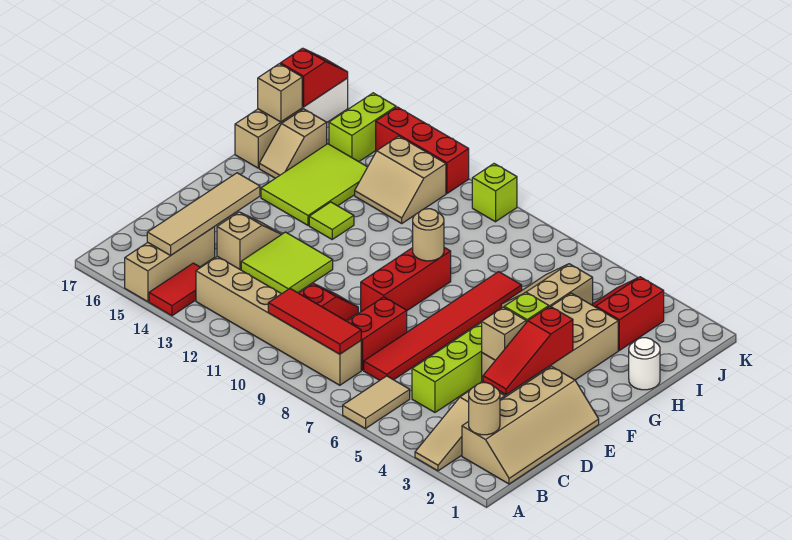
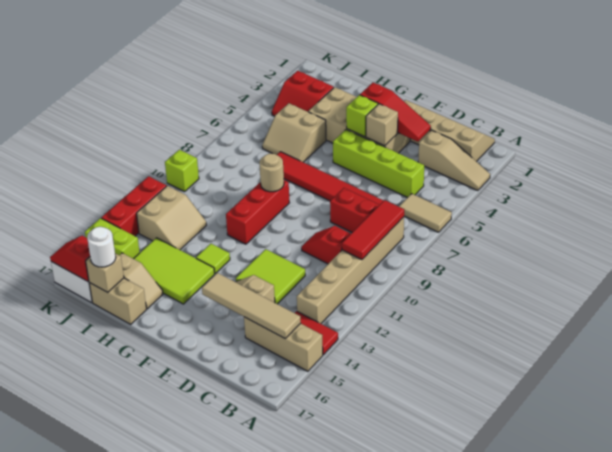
tan round brick B2 level 2 -> none
red brick E9:G9 level 1 -> red brick G9:G11 level 1
white round brick H1 level 1 -> white round brick I17 level 3

